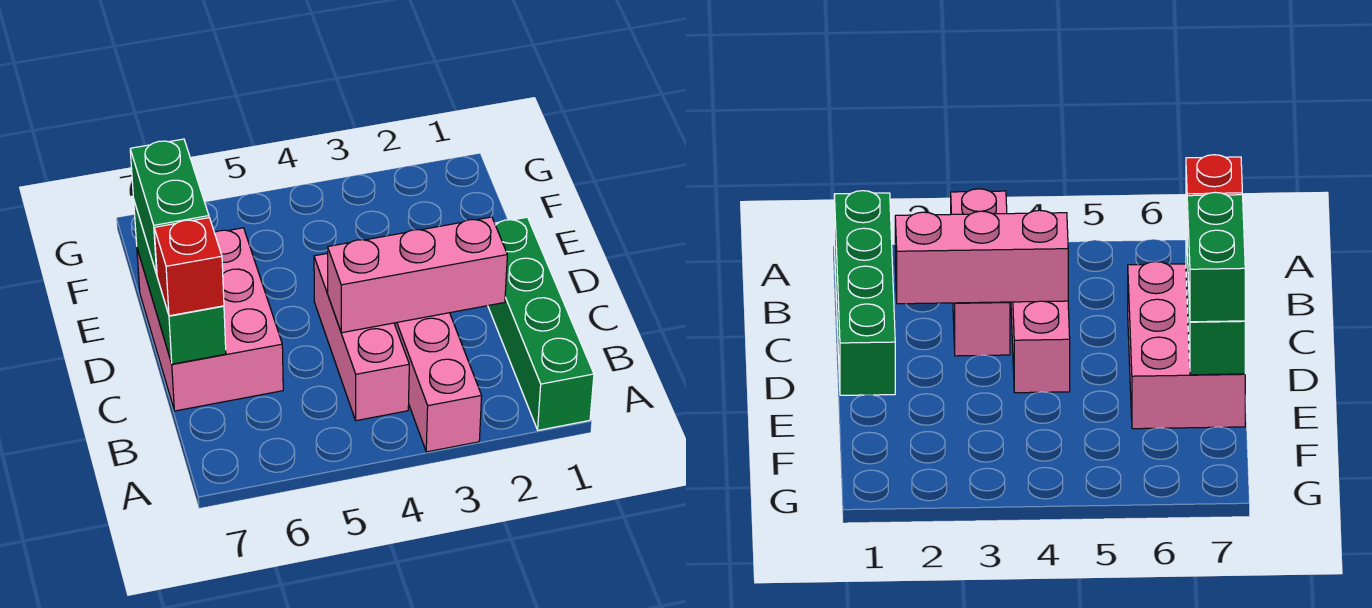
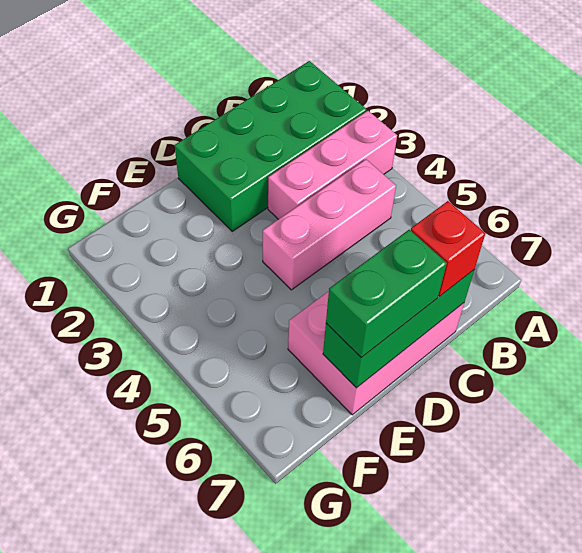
green brick A1:D1 level 1 -> green brick A1:D2 level 1
pink brick C2:C4 level 2 -> none

